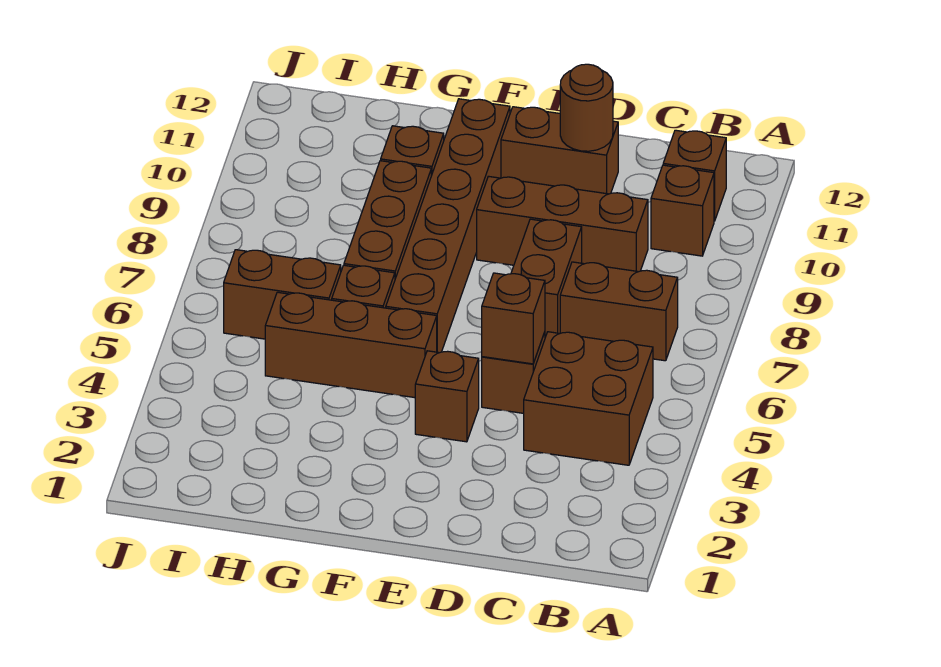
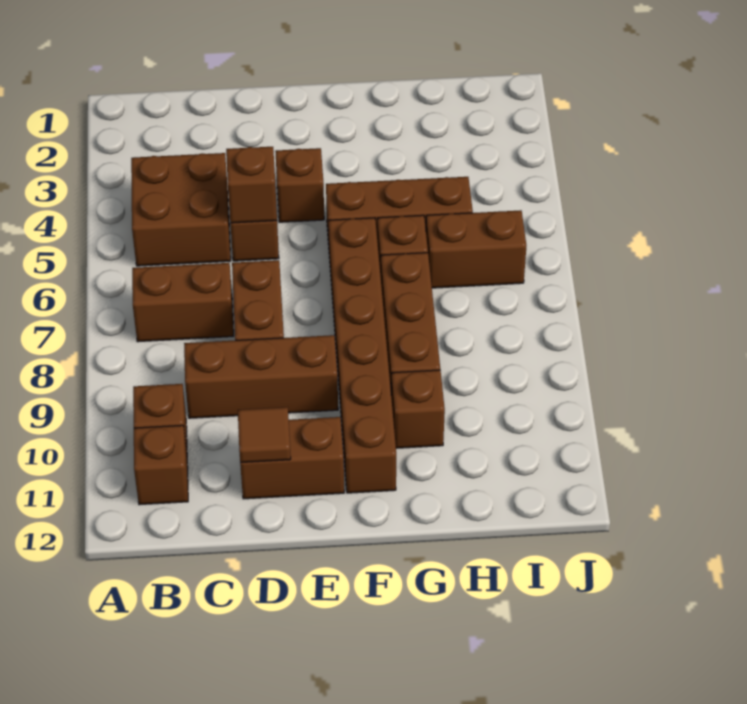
brown round brick D11 level 2 -> brown tile D11 level 2

